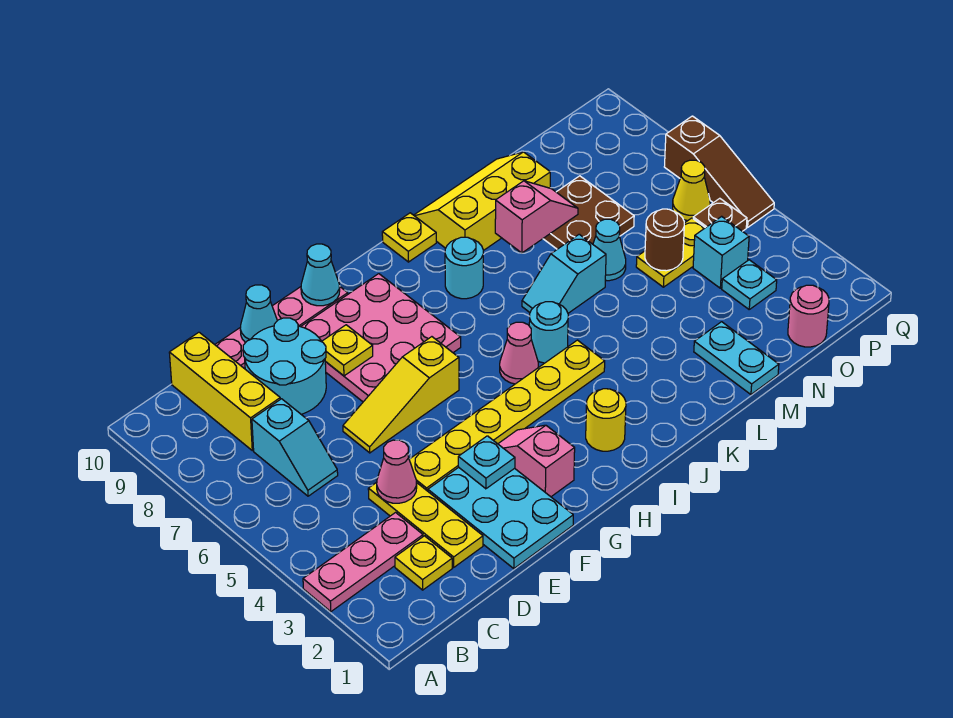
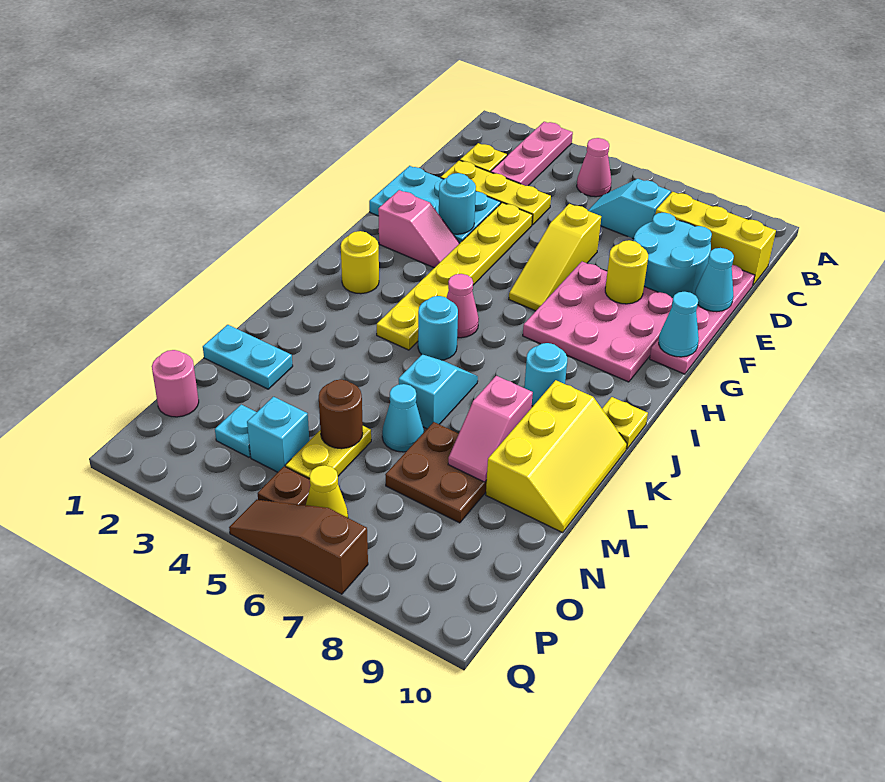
pink cone D4 level 2 -> pink cone B5 level 1
yellow slope E6:G6 level 1 top G -> yellow slope E6:G6 level 1 top E
cyan plate F3 level 2 -> cyan round brick F3 level 2
yellow plate F8 level 2 -> yellow round brick F8 level 2

